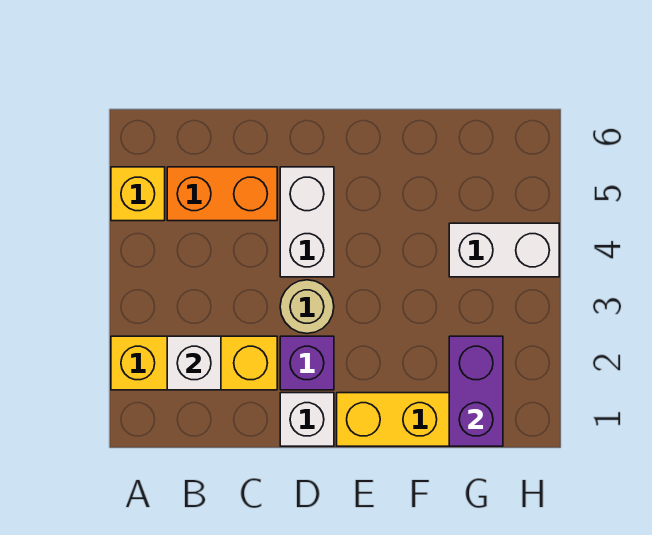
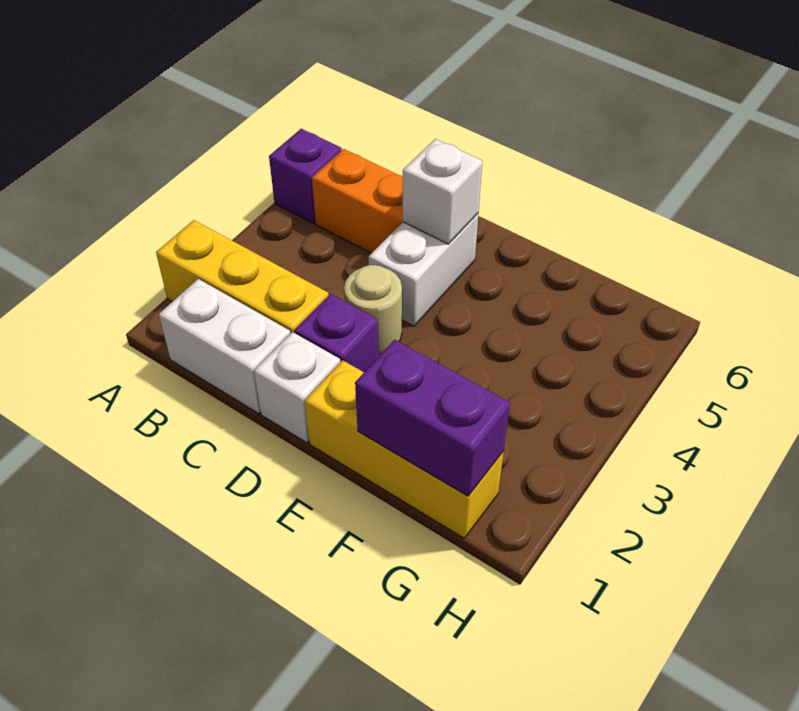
yellow brick A5 level 1 -> purple brick A5 level 1
white brick B2 level 2 -> white brick D5 level 2
purple brick G1:G2 level 2 -> purple brick F1:G1 level 2
white brick G4:H4 level 1 -> white brick B1:C1 level 1

